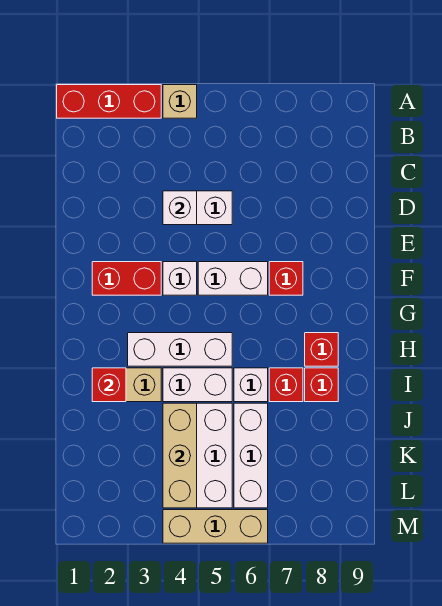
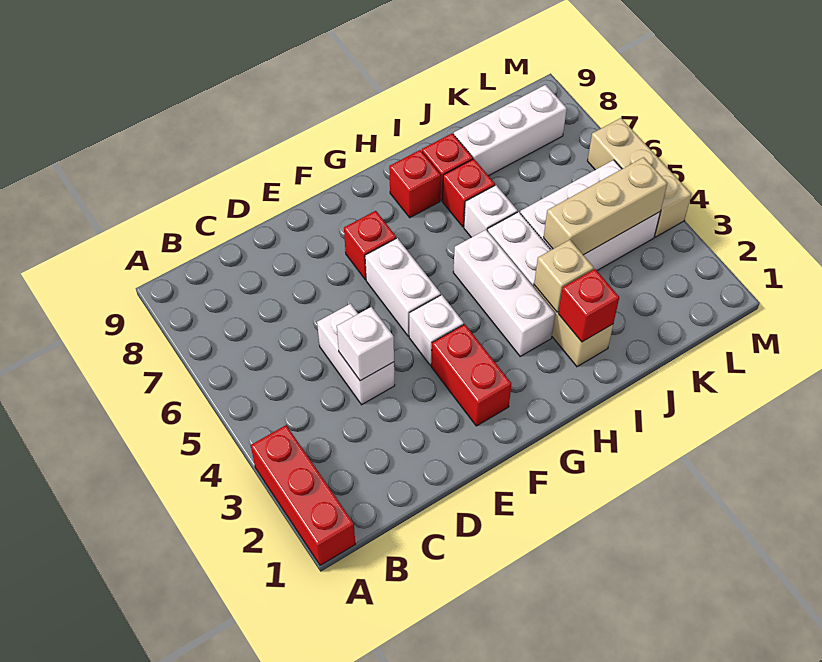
tan brick A4 level 1 -> tan brick I3 level 2
white brick J6:L6 level 1 -> white brick J8:L8 level 1

